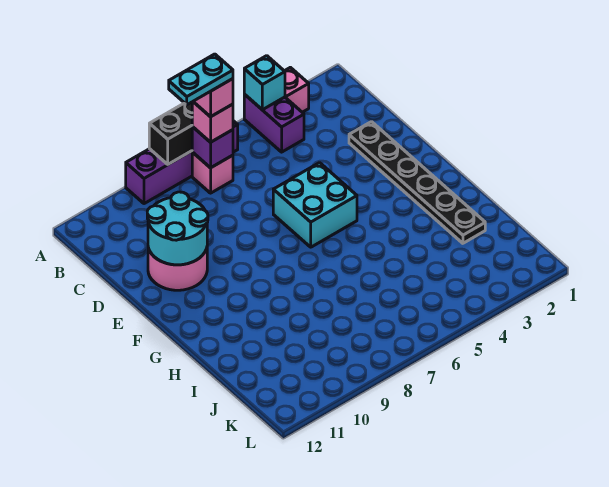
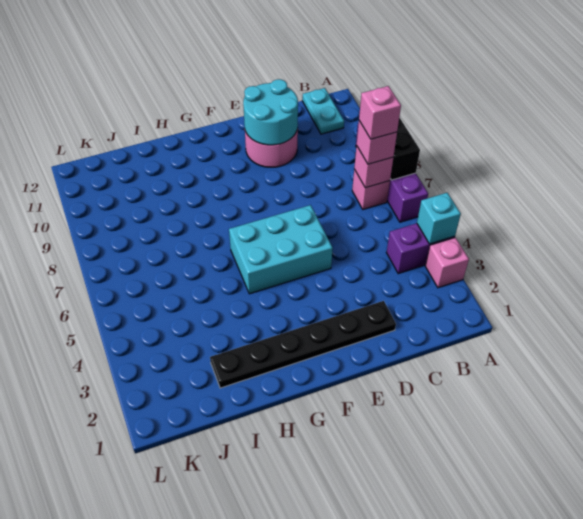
purple brick B7 level 2 -> pink brick B7 level 2
cyan plate B7:B8 level 5 -> cyan plate B11:B12 level 1
cyan brick E5:F6 level 1 -> cyan brick E5:G6 level 1

